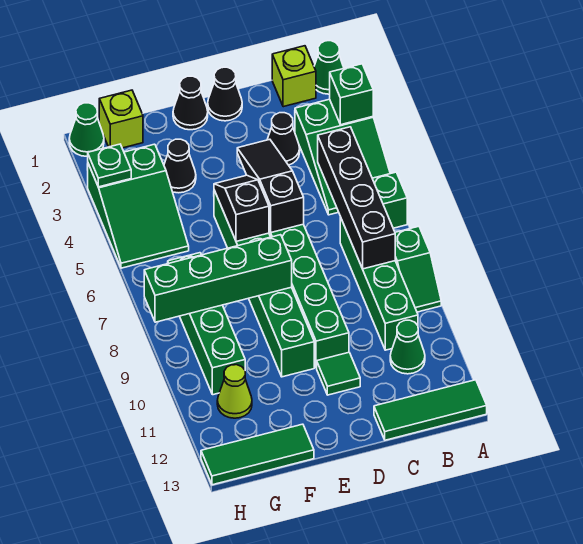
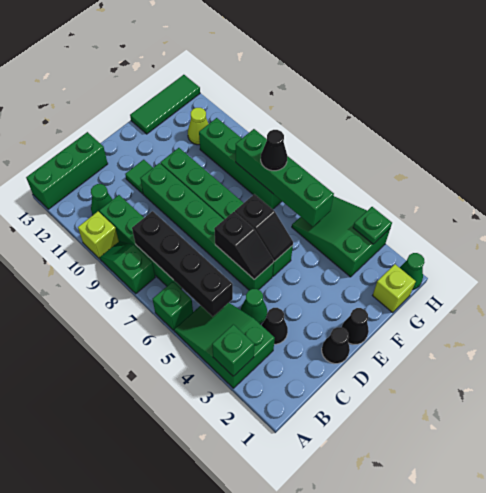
green cone A1 level 1 -> green cone C4 level 1
green tile A13:C13 level 1 -> green brick A13:C13 level 1
lime brick B1 level 1 -> lime brick A10 level 1
black slope D4:D6 level 2 top 6 -> black slope D5:D6 level 2 top 6
green brick E8:H8 level 2 -> green brick G5:G8 level 2
black cone F3 level 1 -> black cone G7 level 3

